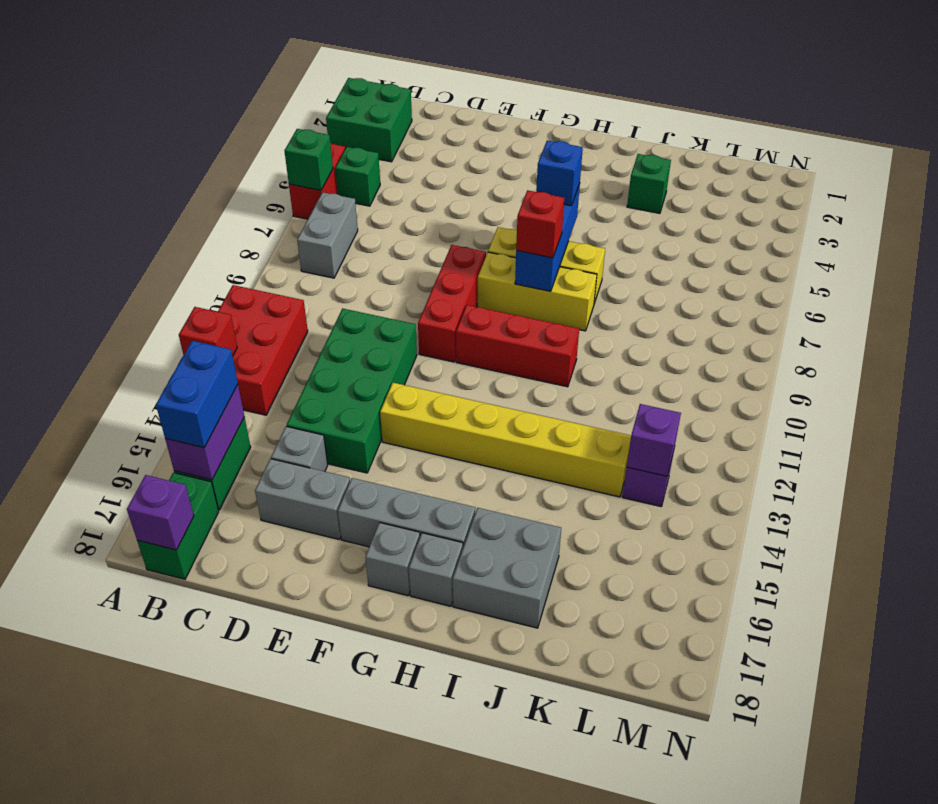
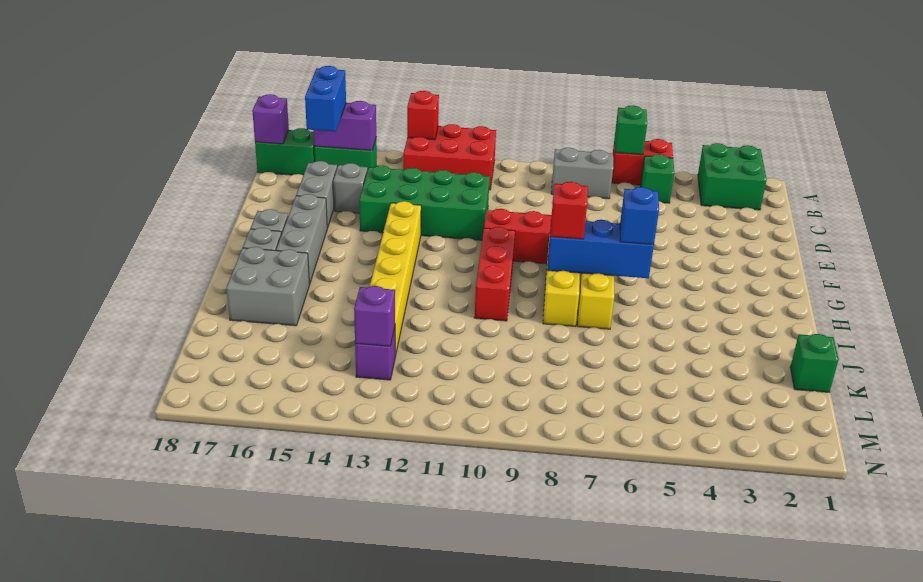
blue brick B15:B16 level 3 -> blue brick B16:C16 level 3
green brick J3 level 1 -> green brick K1 level 1

